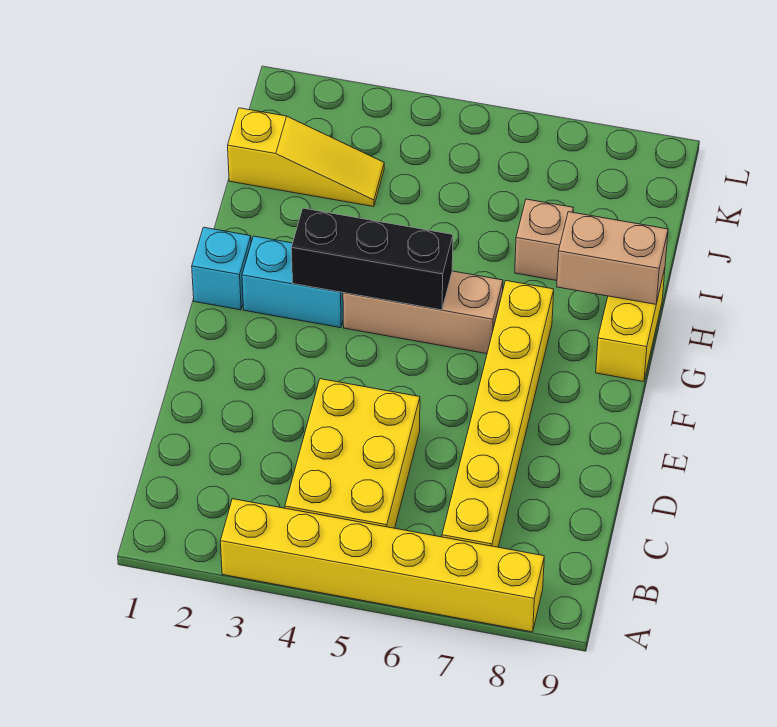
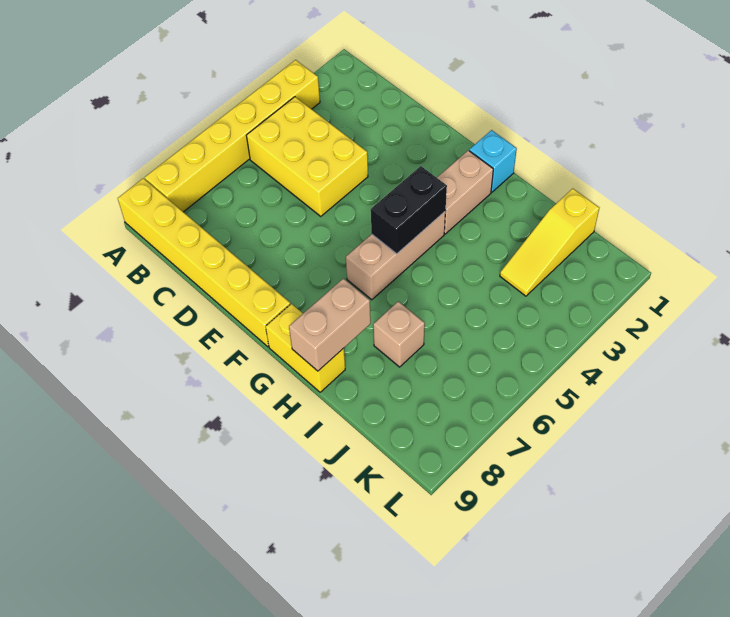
yellow brick B7:G7 level 1 -> yellow brick A9:F9 level 1
cyan brick G2:G3 level 1 -> tan brick G2:G3 level 1
black brick G3:G5 level 2 -> black brick G4:G5 level 2

